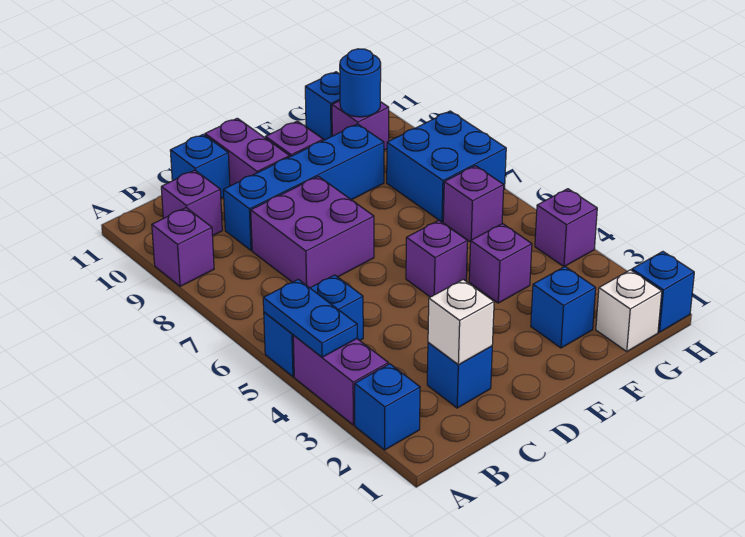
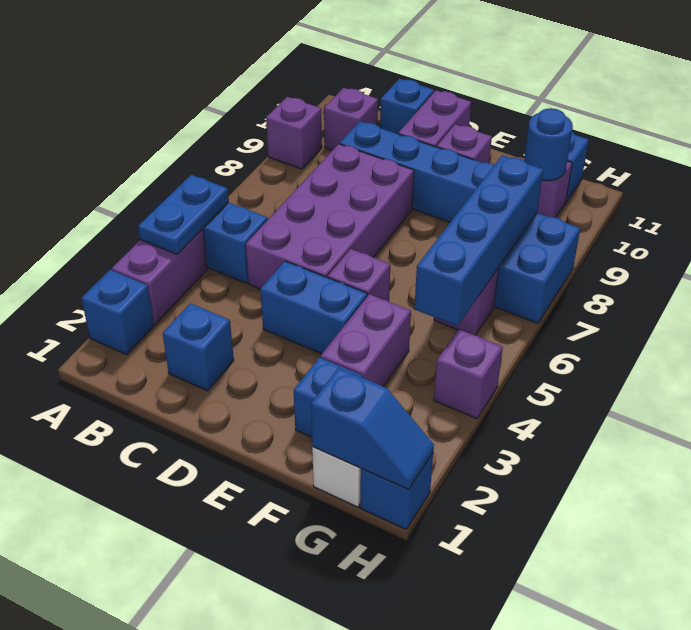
white brick C2 level 2 -> none
purple brick C7:D8 level 1 -> purple brick C5:D8 level 1
none -> blue brick D4:E4 level 1
purple brick F4 level 1 -> purple brick F3:F4 level 1
none -> blue slope G1:H1 level 2 top G
none -> blue brick G5:G8 level 2

